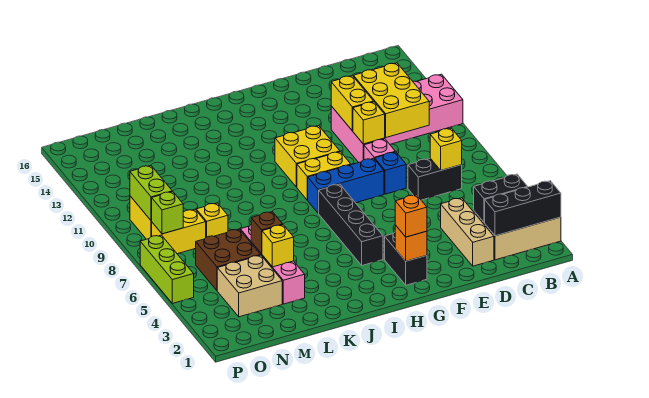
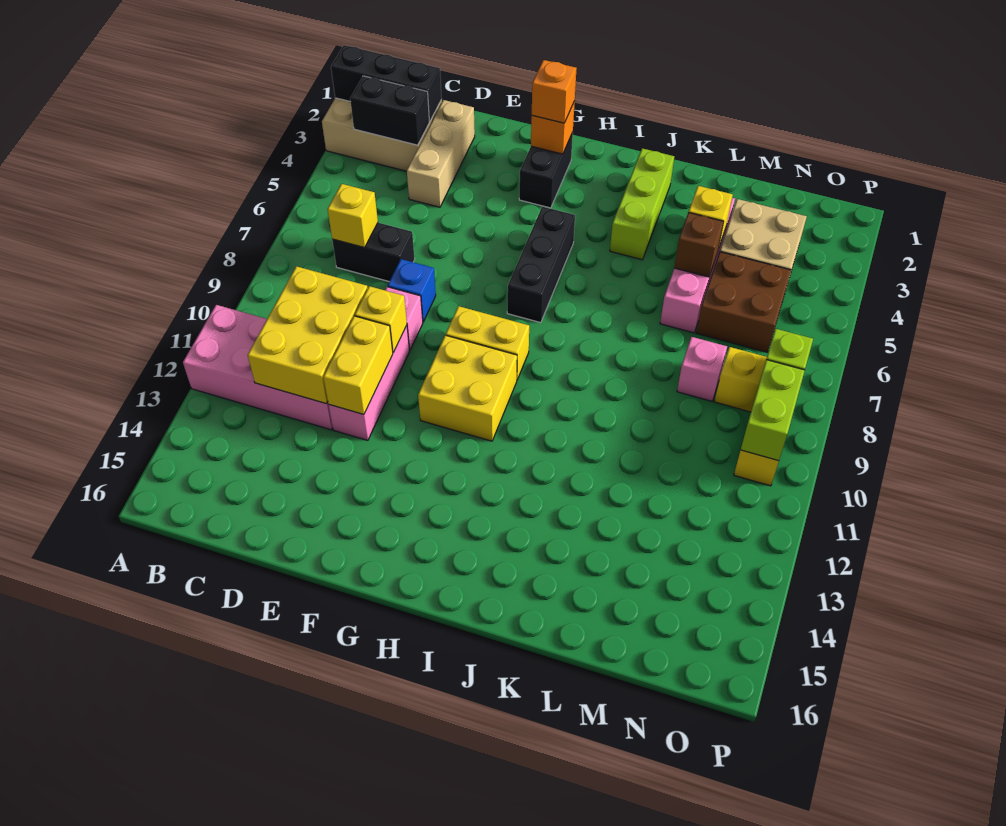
blue brick F8:H8 level 1 -> none
black brick H4:H7 level 1 -> black brick H5:H7 level 1
yellow brick M8 level 1 -> pink brick M8 level 1
lime brick P5:P7 level 1 -> lime brick J2:J4 level 1

